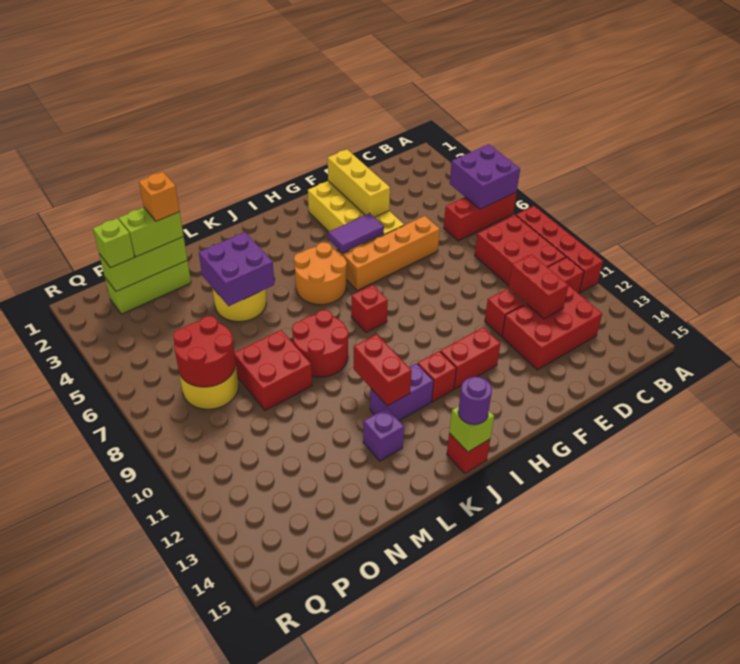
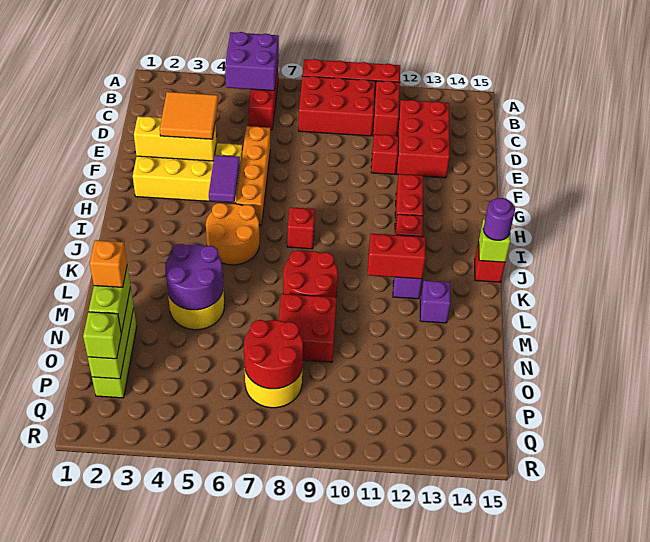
red brick D11:D12 level 2 -> none
none -> orange tile E3:F4 level 3
purple brick L4:M5 level 2 -> purple round brick L4:M5 level 2

